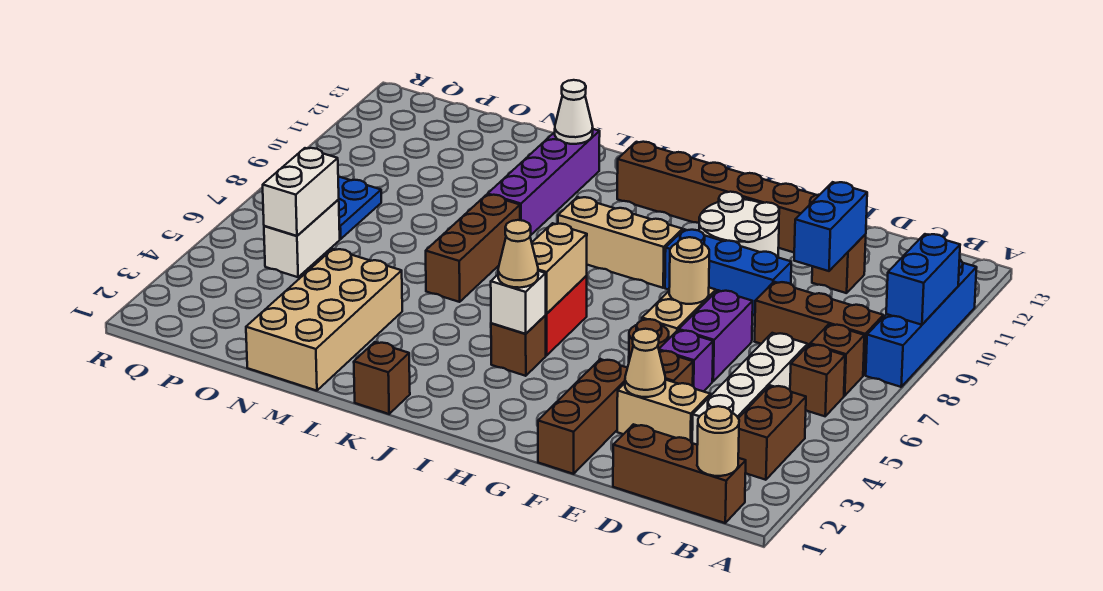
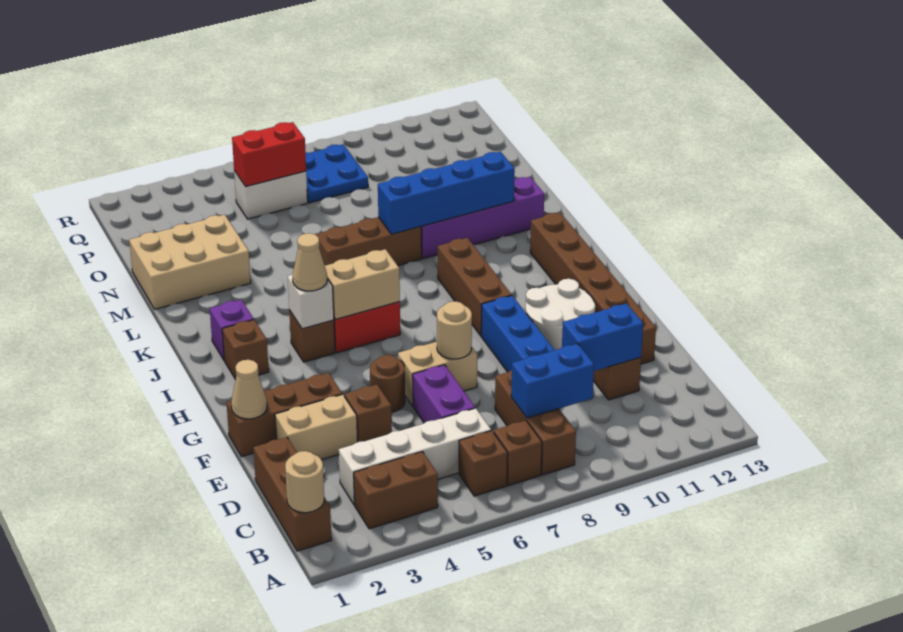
blue brick A8:A11 level 1 -> blue brick L8:L11 level 2
blue brick A9:A10 level 2 -> blue brick C8:C9 level 2
tan brick D3:E3 level 1 -> tan brick E2:E3 level 1
tan cone E3 level 2 -> tan cone F1 level 2
purple brick E5 level 1 -> purple brick J2 level 1
purple brick E6:E7 level 1 -> purple brick D6:E6 level 1
tan brick H9:J9 level 1 -> brown brick H9:J9 level 1
brown brick K1 level 1 -> brown brick I2 level 1
white cone L12 level 2 -> none
tan brick M1:N4 level 1 -> tan brick M1:N3 level 1
white brick P5:P6 level 2 -> red brick P5:P6 level 2

